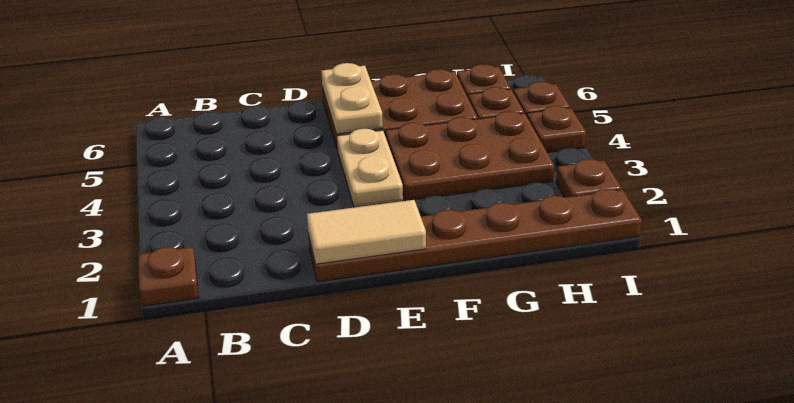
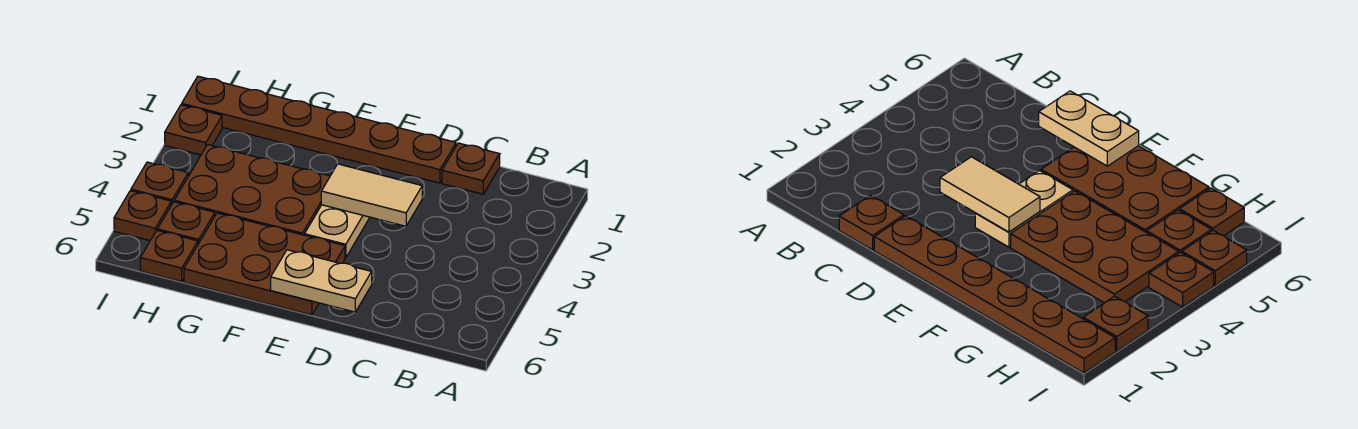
brown plate A1 level 1 -> brown plate C1 level 1
tan tile D1:E1 level 2 -> tan tile D3:E3 level 2
tan plate E5:E6 level 2 -> tan plate D6:E6 level 2

